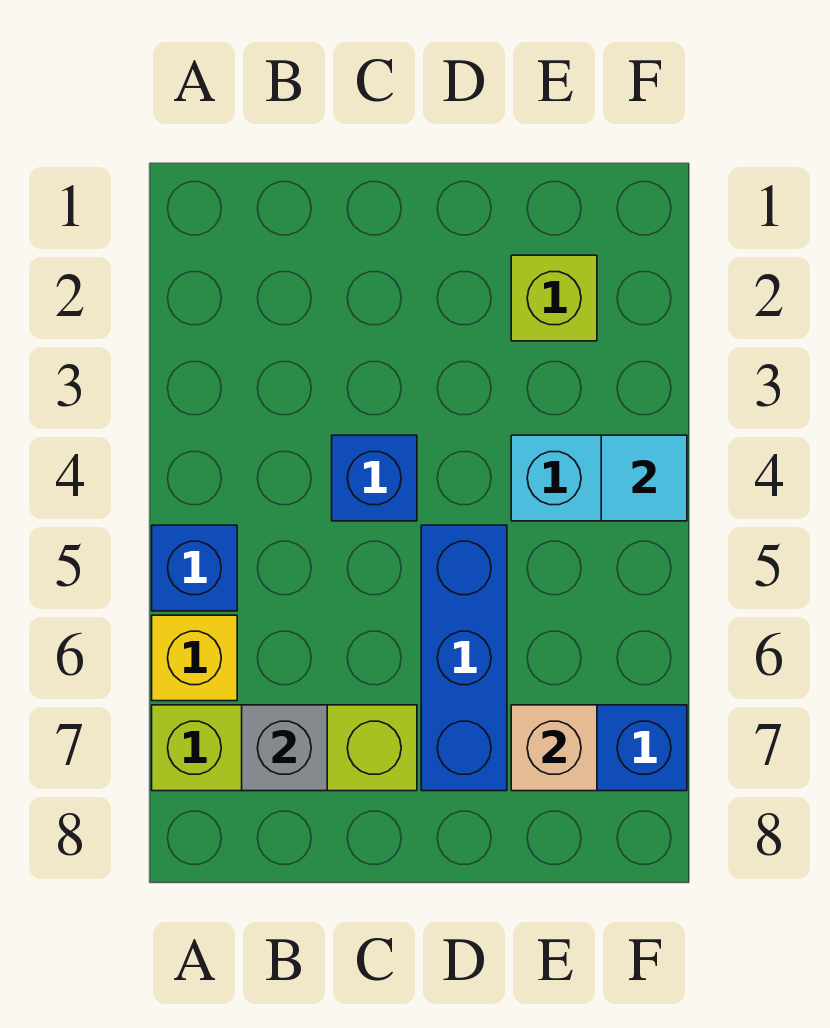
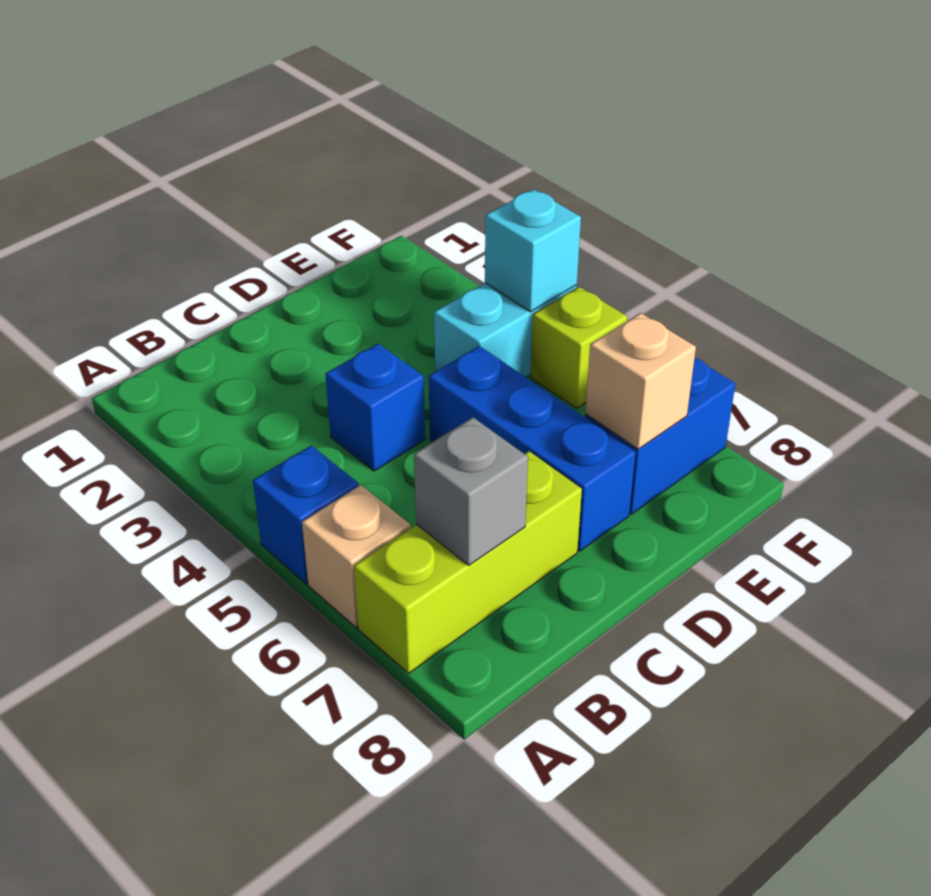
yellow brick A6 level 1 -> tan brick A6 level 1
lime brick E2 level 1 -> lime brick F5 level 1
cyan tile F4 level 2 -> cyan brick F4 level 2

